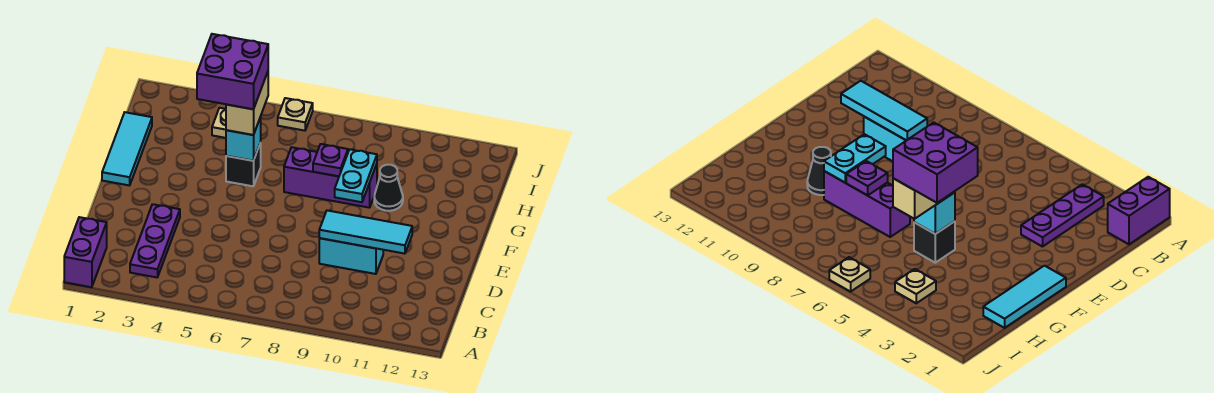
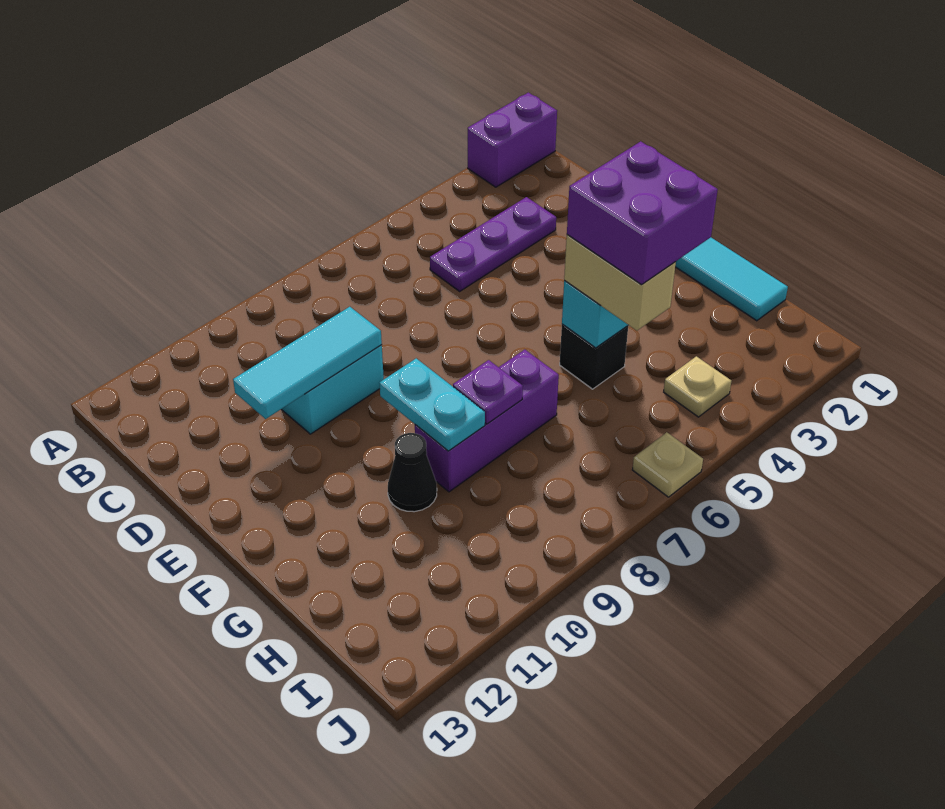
purple brick A1:B1 level 1 -> purple brick A1:A2 level 1
purple plate B3:D3 level 1 -> purple plate C3:C5 level 1

